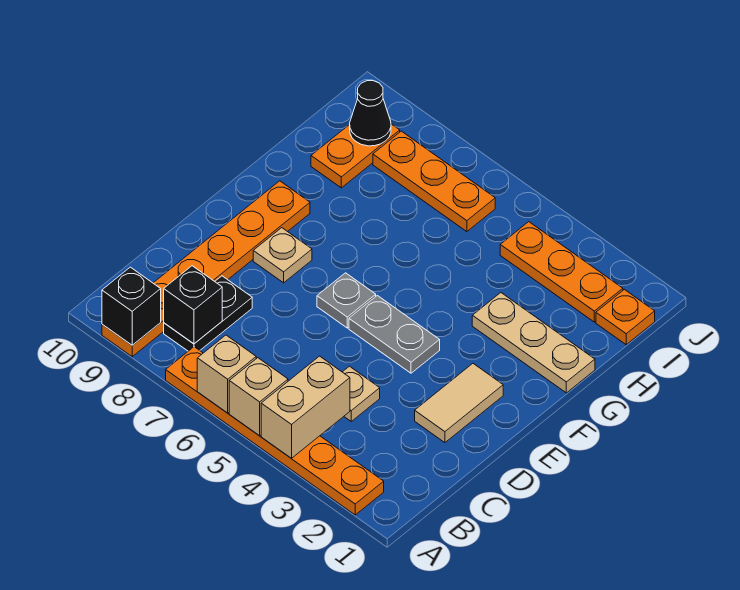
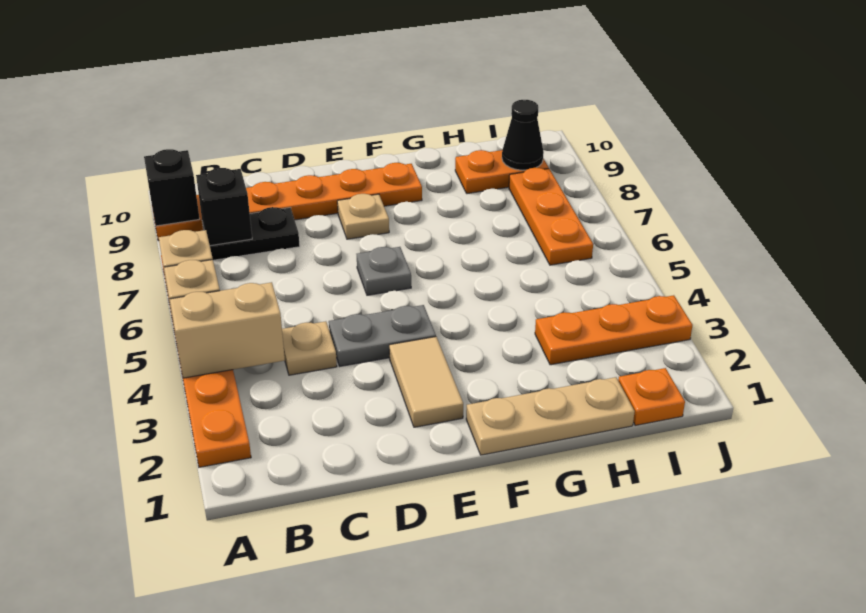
tan tile D2:E2 level 1 -> tan tile E2:E3 level 1
grey plate E4:E5 level 1 -> grey plate D4:E4 level 1
tan plate G1:G3 level 1 -> tan plate F1:H1 level 1
orange plate I2:I4 level 1 -> orange plate H3:J3 level 1

